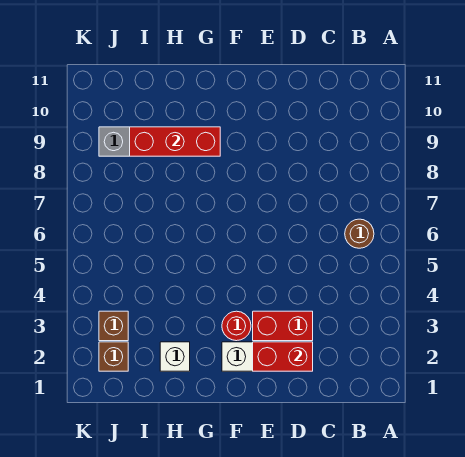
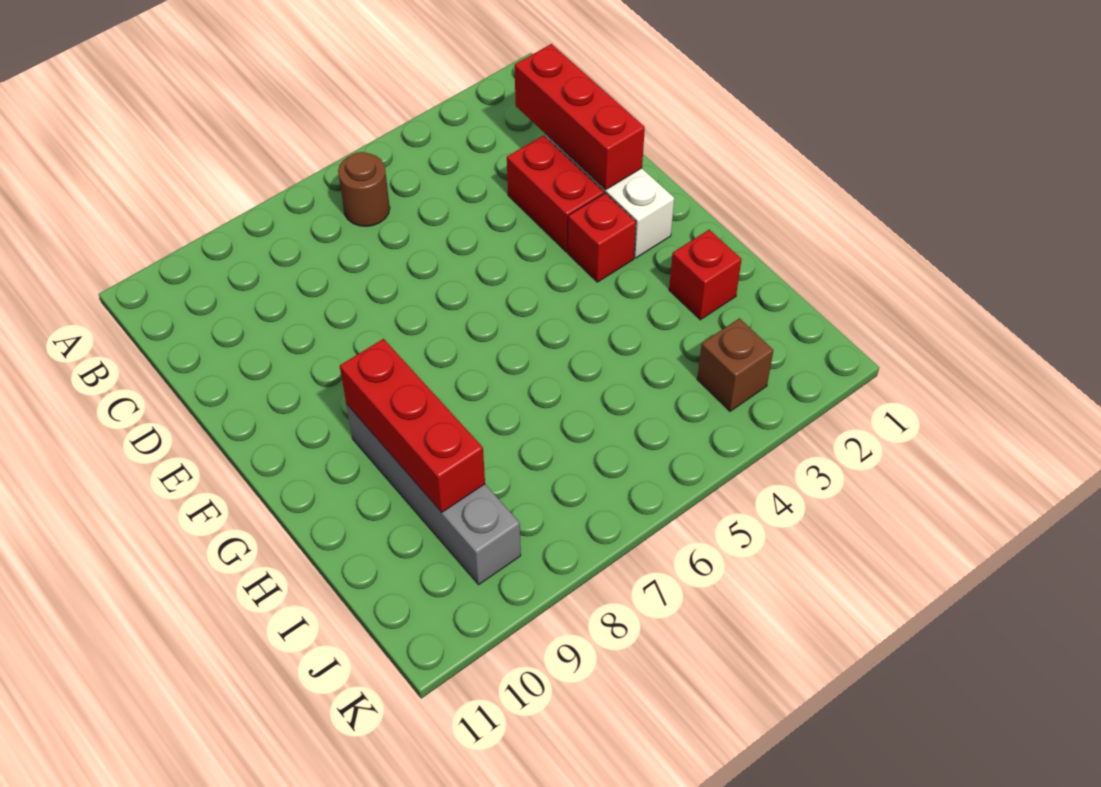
red brick D2:E2 level 2 -> red brick C2:E2 level 2
red round brick F3 level 1 -> red brick F3 level 1
white brick H2 level 1 -> red brick H2 level 1
brown brick J2 level 1 -> none

